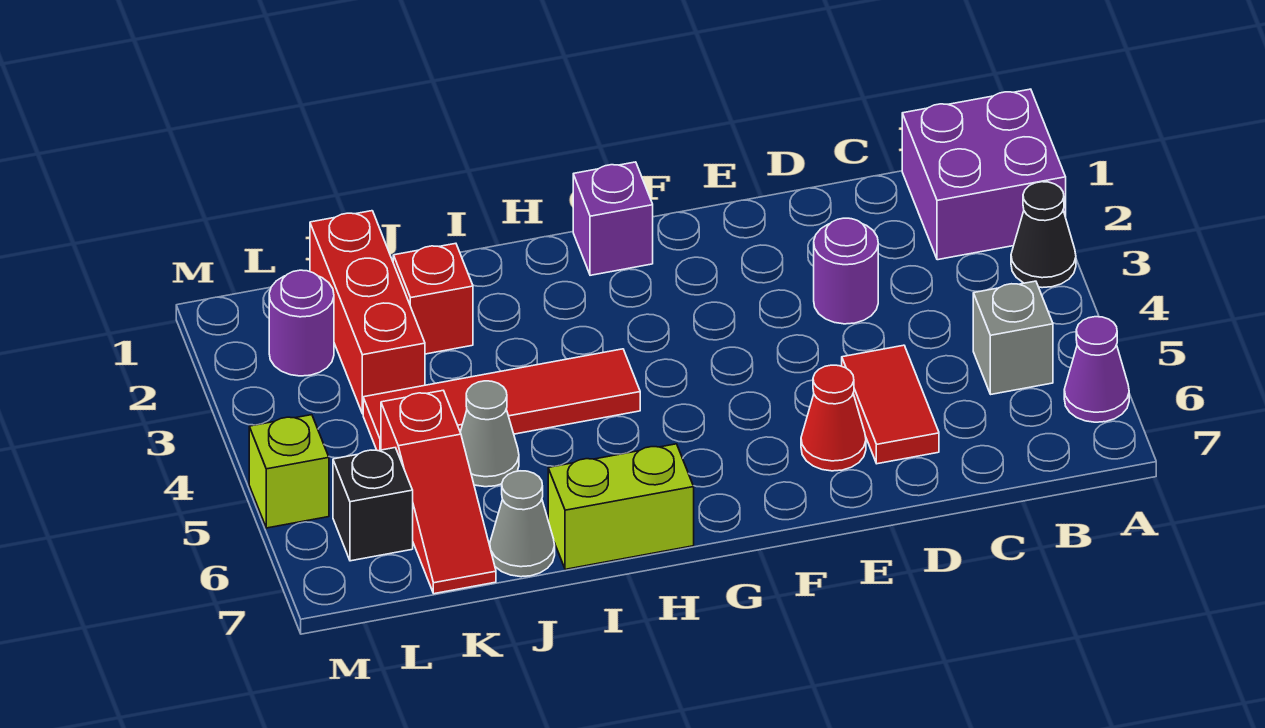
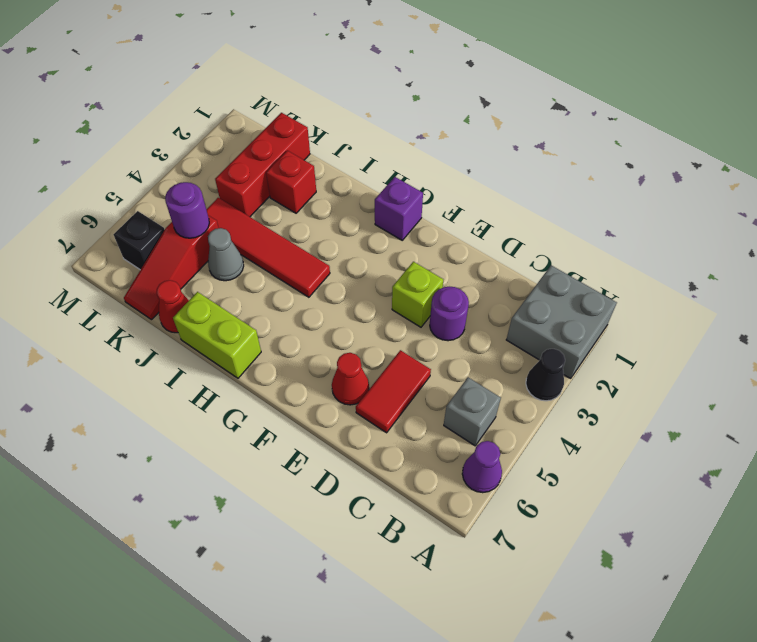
purple brick A1:B2 level 1 -> grey brick A1:B2 level 1
grey cone J7 level 1 -> red cone J7 level 1
purple round brick L2 level 1 -> purple round brick K5 level 2
lime brick M5 level 1 -> lime brick E3 level 1

